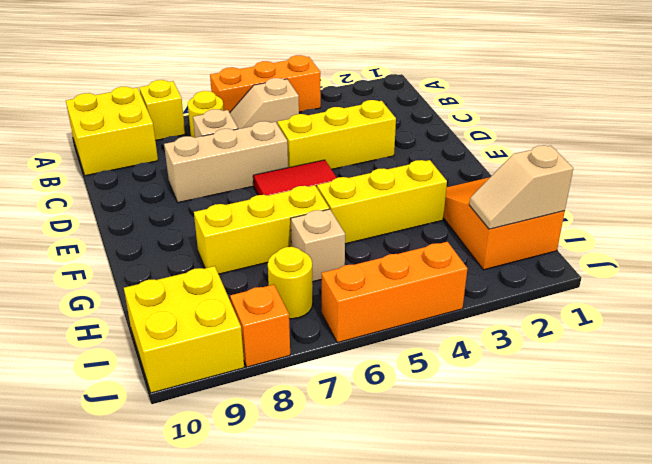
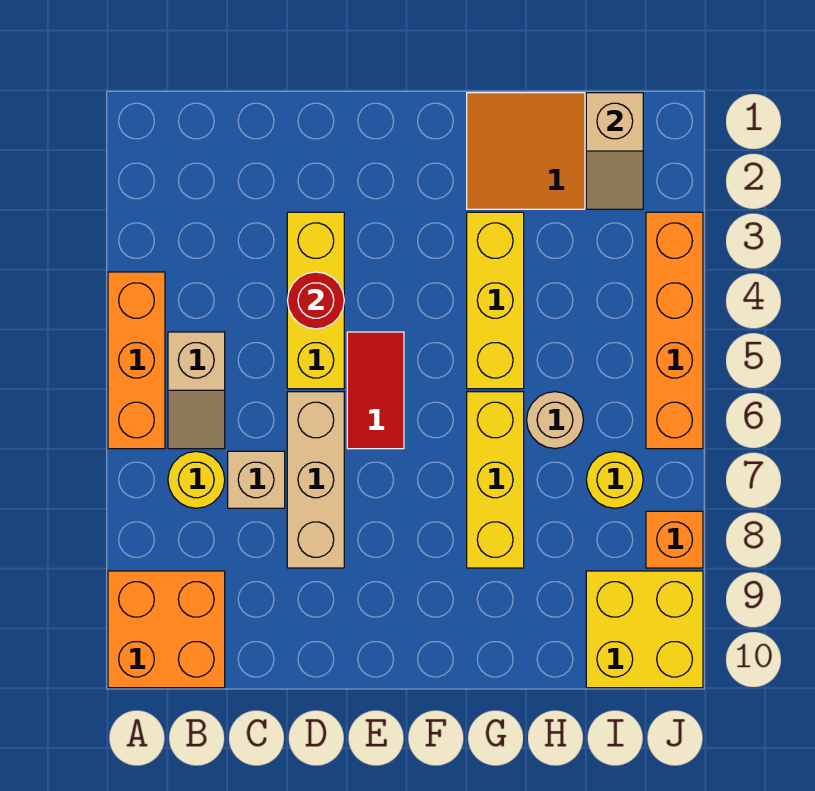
yellow brick A8 level 1 -> none
yellow brick A9:B10 level 1 -> orange brick A9:B10 level 1
none -> red round brick D4 level 2
tan brick H6 level 1 -> tan round brick H6 level 1
orange brick J4:J6 level 1 -> orange brick J3:J6 level 1

